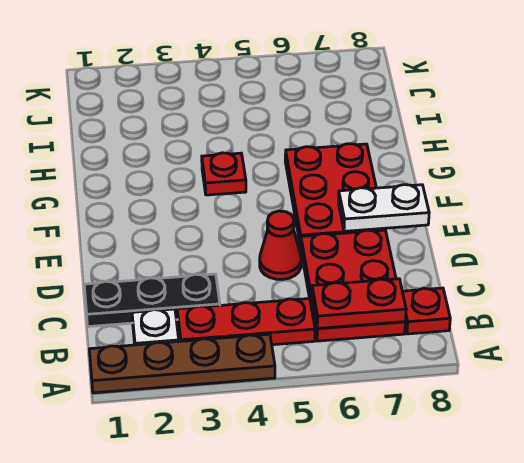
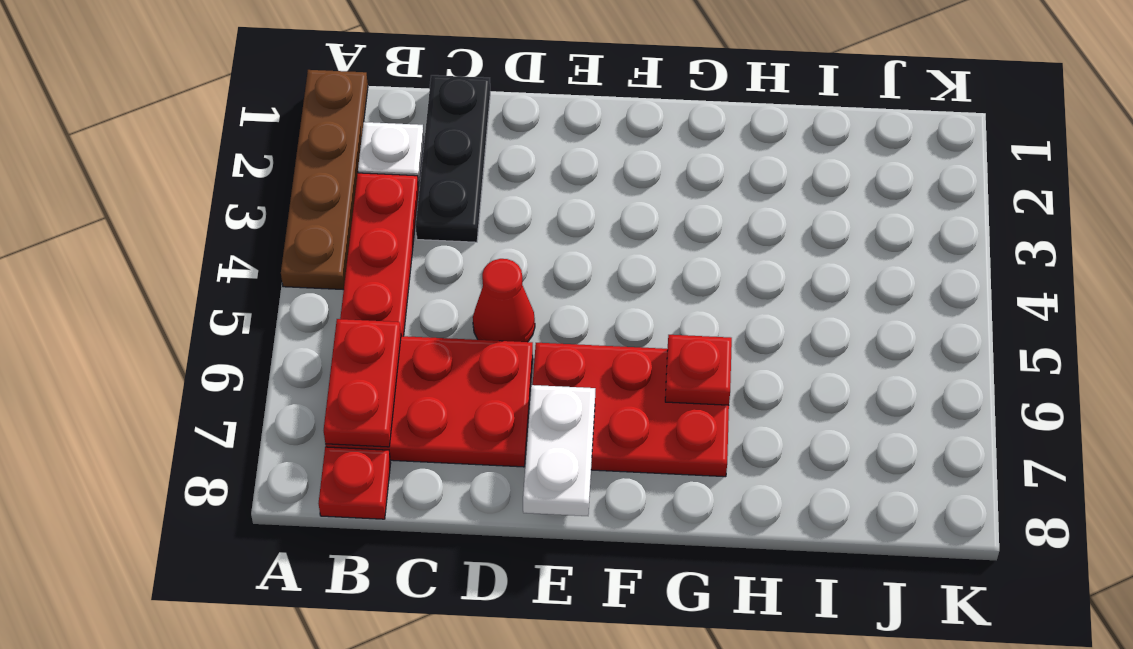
red plate G4 level 1 -> red plate G6 level 2

